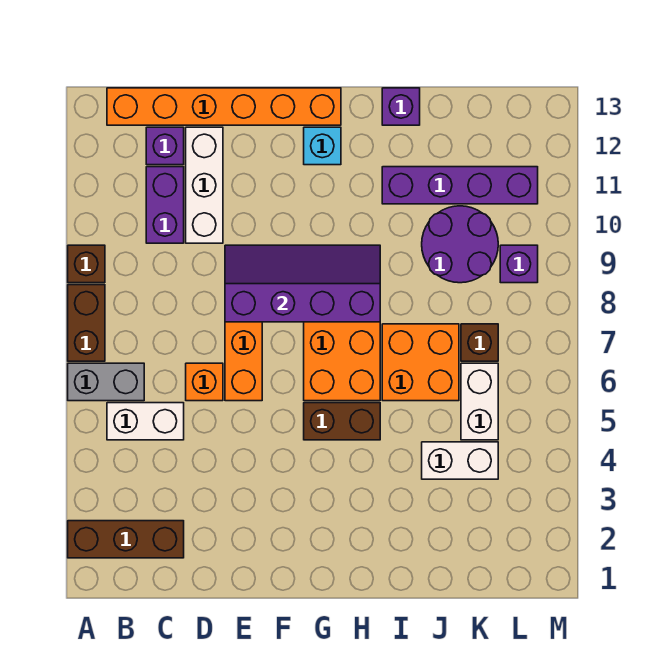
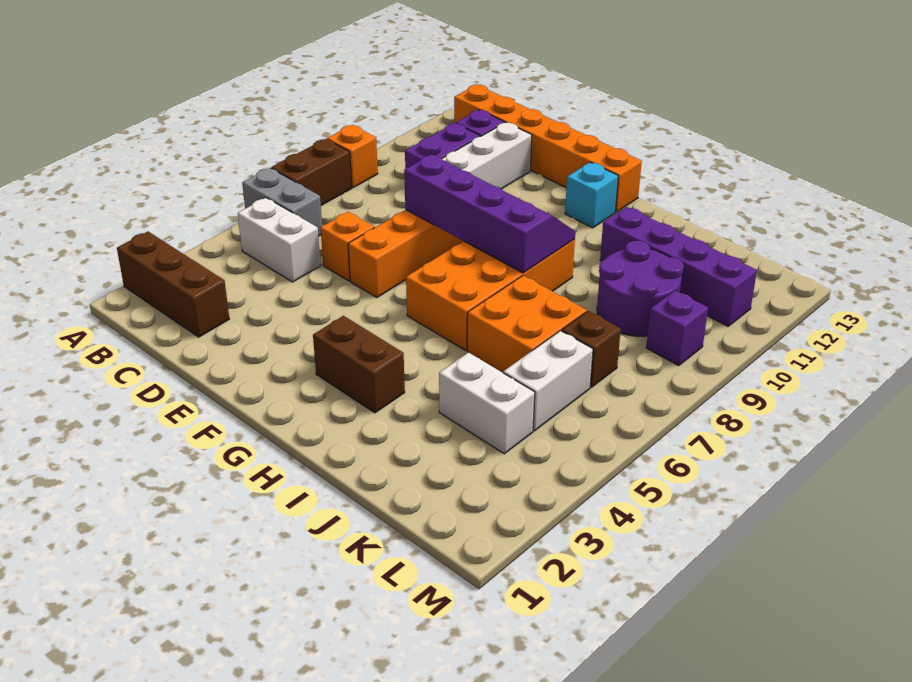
brown brick A9 level 1 -> orange brick A9 level 1
brown brick G5:H5 level 1 -> brown brick G3:H3 level 1
purple brick I13 level 1 -> none

